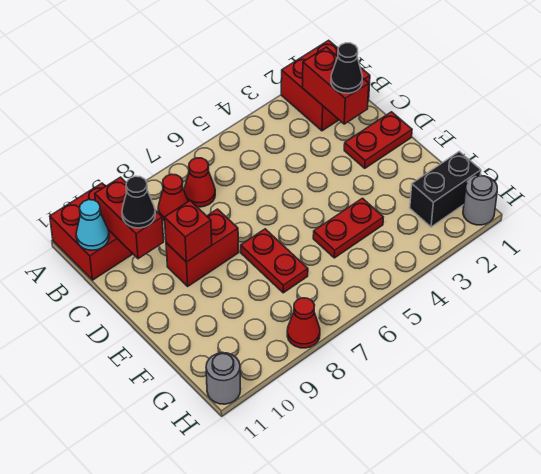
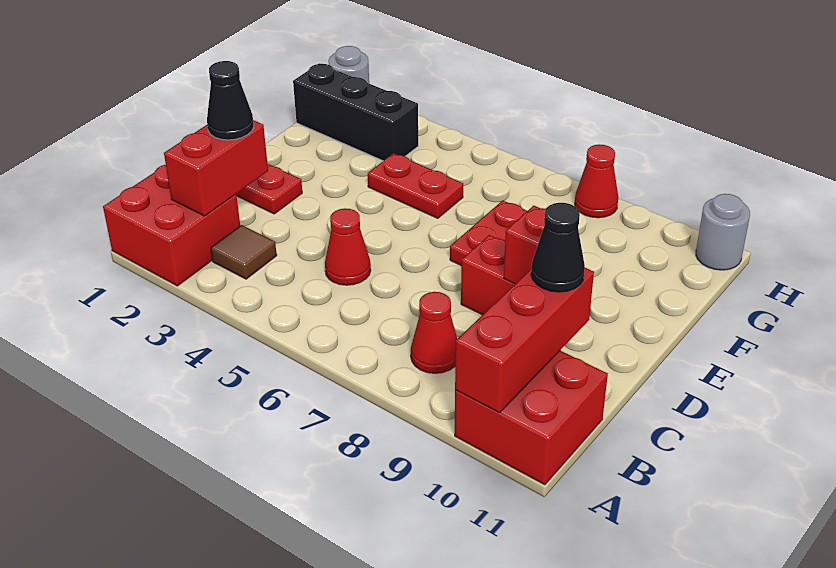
none -> brown tile B3 level 1
red cone B7 level 1 -> red cone C5 level 1
red brick B10:C10 level 2 -> red brick A10:C10 level 2
cyan cone B11 level 2 -> none
black brick G1:G2 level 1 -> black brick G1:G3 level 1

